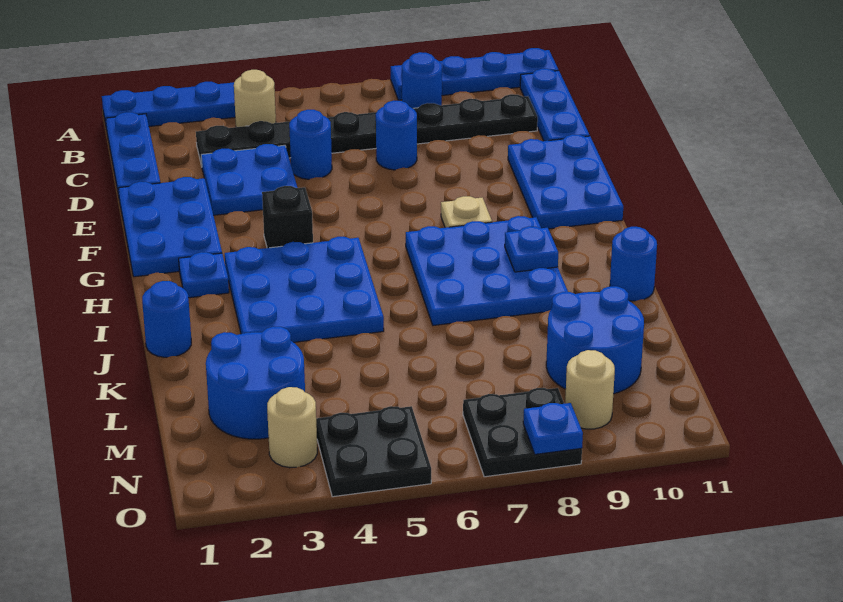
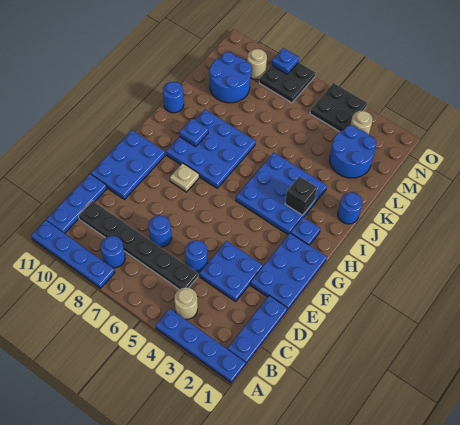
black plate C3:C10 level 1 -> black plate C5:C10 level 1
black brick G4 level 1 -> black brick I3 level 2

